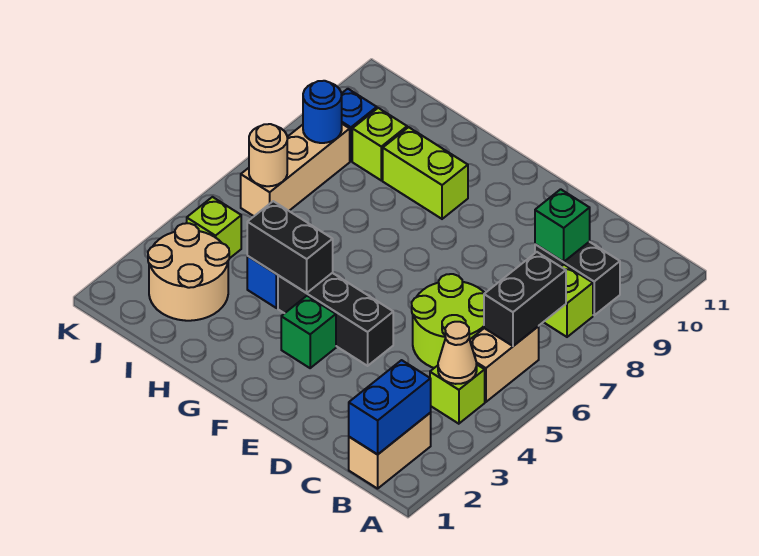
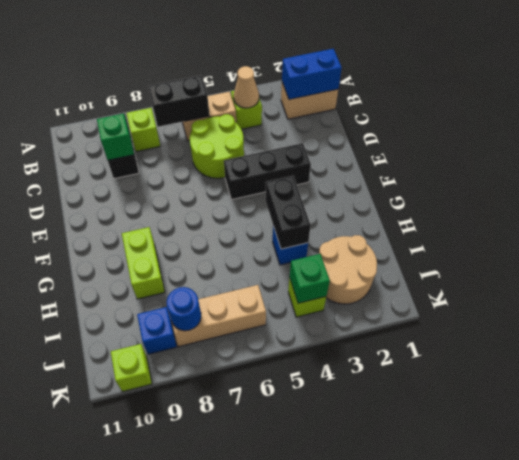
black brick E4:G4 level 1 -> black brick E3:E5 level 1
green brick F3 level 1 -> green brick J4 level 2
lime brick I9 level 1 -> lime brick K10 level 1
tan round brick J6 level 2 -> none

